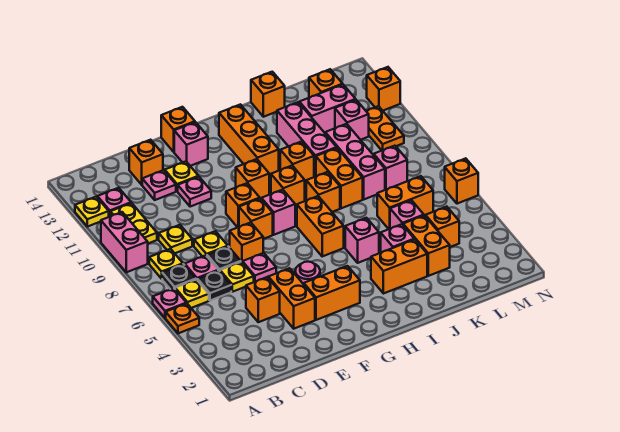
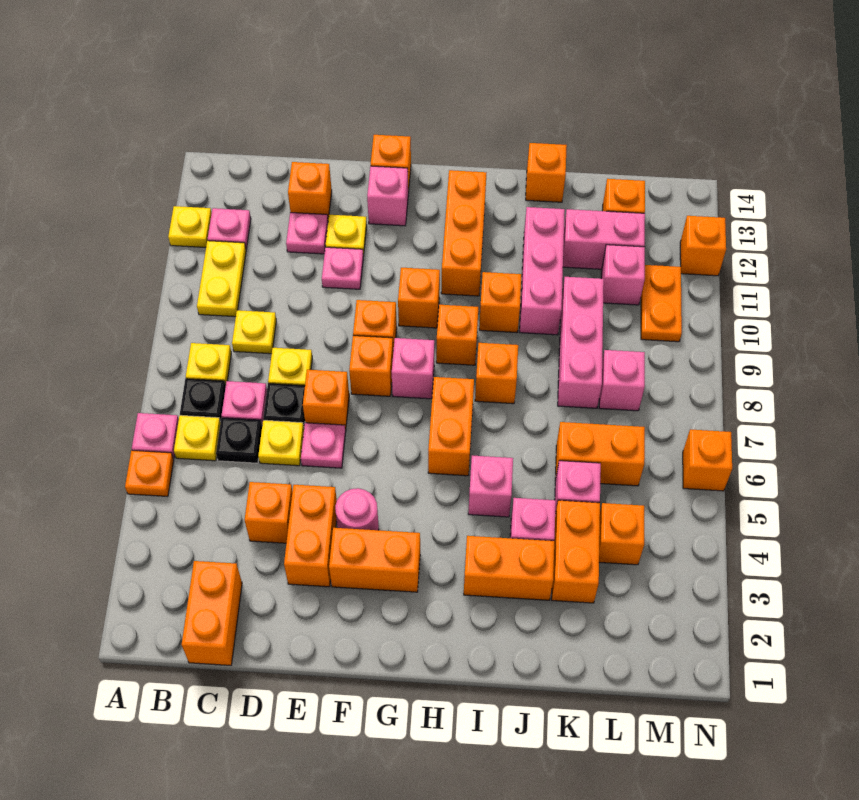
pink brick A9:A10 level 1 -> none
orange brick J8:J9 level 1 -> orange brick C1:C2 level 1

